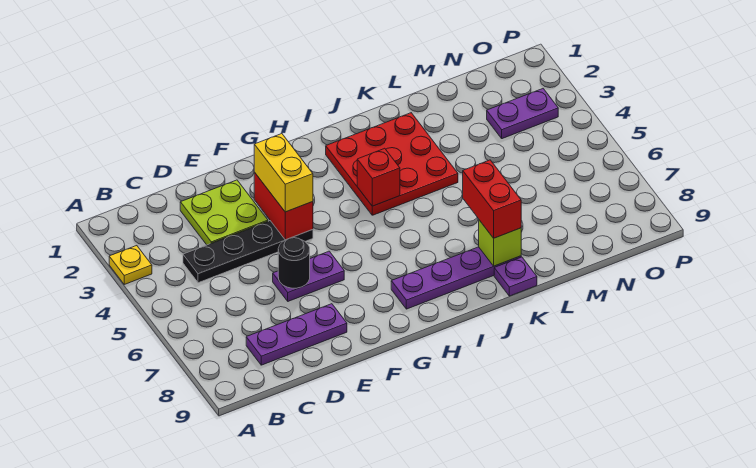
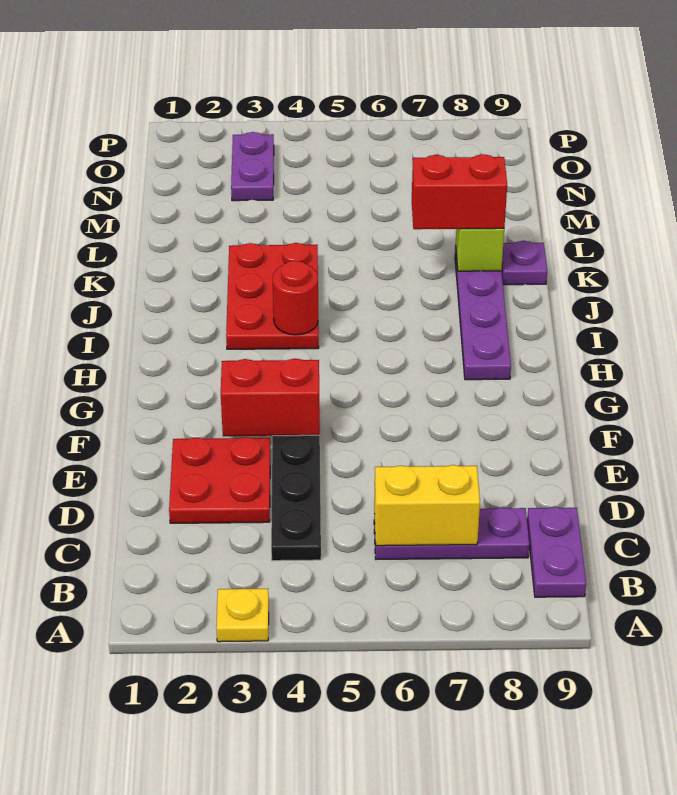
purple plate C8:E8 level 1 -> purple plate C6:C8 level 1
lime plate D2:E3 level 1 -> red plate D2:E3 level 1
purple plate E6:F6 level 1 -> purple plate B9:C9 level 1
black round brick E6 level 2 -> none
yellow brick F3:F4 level 3 -> yellow brick C6:C7 level 2
red plate I2:K4 level 1 -> red plate I3:K4 level 1
red brick I4 level 2 -> red round brick I4 level 2

